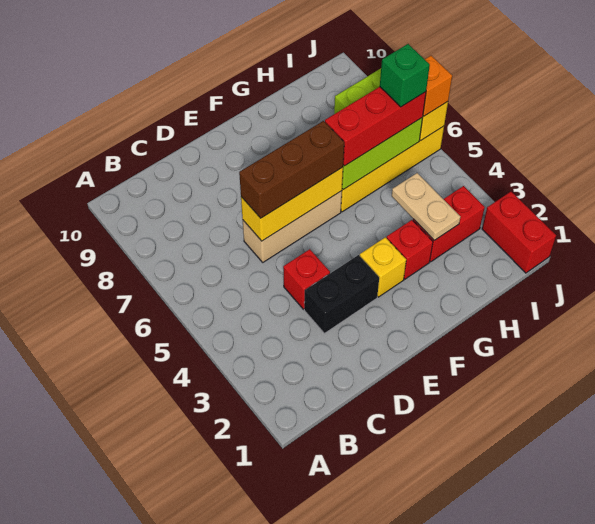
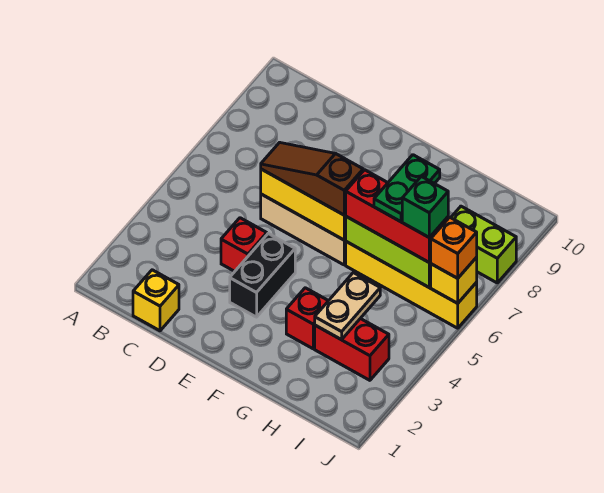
black brick D3:E3 level 1 -> black brick E3:E4 level 1
brown brick D6:F6 level 3 -> brown slope D6:F6 level 3 top F
yellow brick F3 level 1 -> yellow brick C1 level 1
none -> green plate H6:H7 level 4
red brick J1:J2 level 1 -> none

